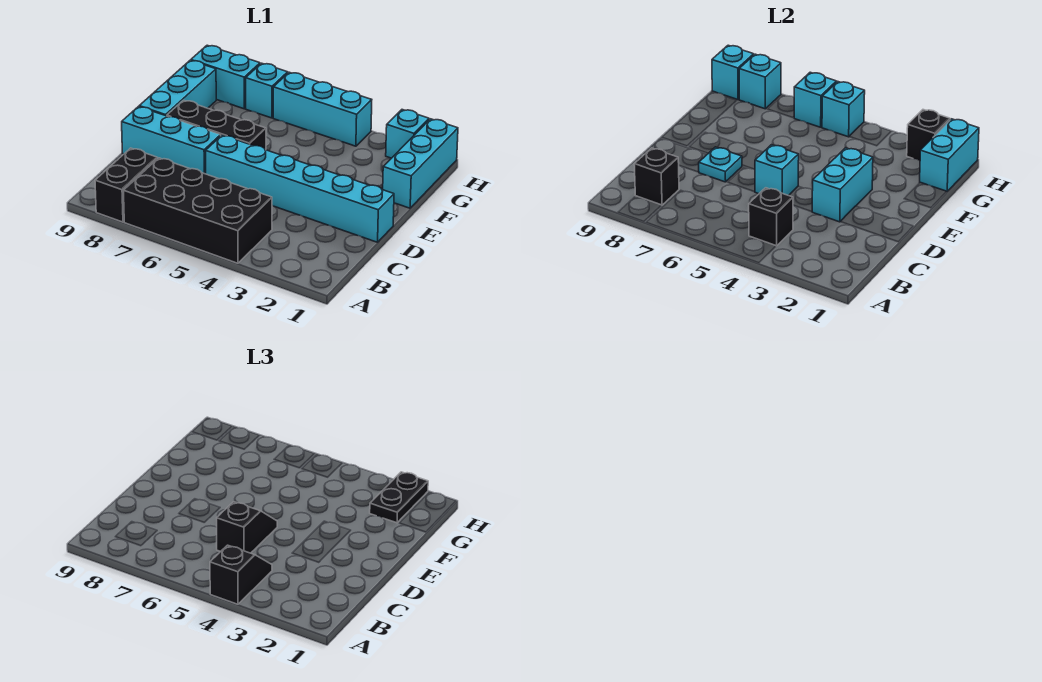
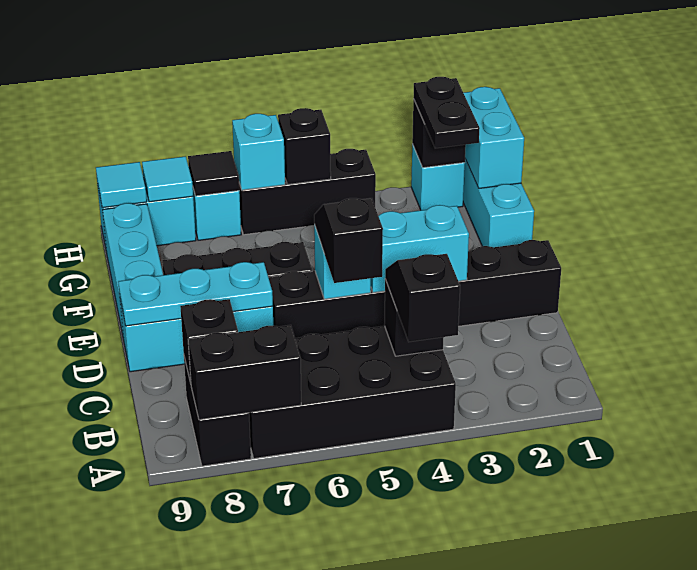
none -> black brick A7:A8 level 2
cyan brick D1:D6 level 1 -> black brick D1:D6 level 1
cyan brick D3:E3 level 2 -> cyan brick D3:D4 level 2
cyan plate D7 level 2 -> cyan plate D7:D9 level 2
cyan brick H4:H6 level 1 -> black brick H4:H6 level 1
cyan brick H5 level 2 -> black brick H5 level 2
none -> black tile H7 level 2
cyan brick H8 level 2 -> cyan tile H8 level 2
cyan brick H9 level 2 -> cyan tile H9 level 2

